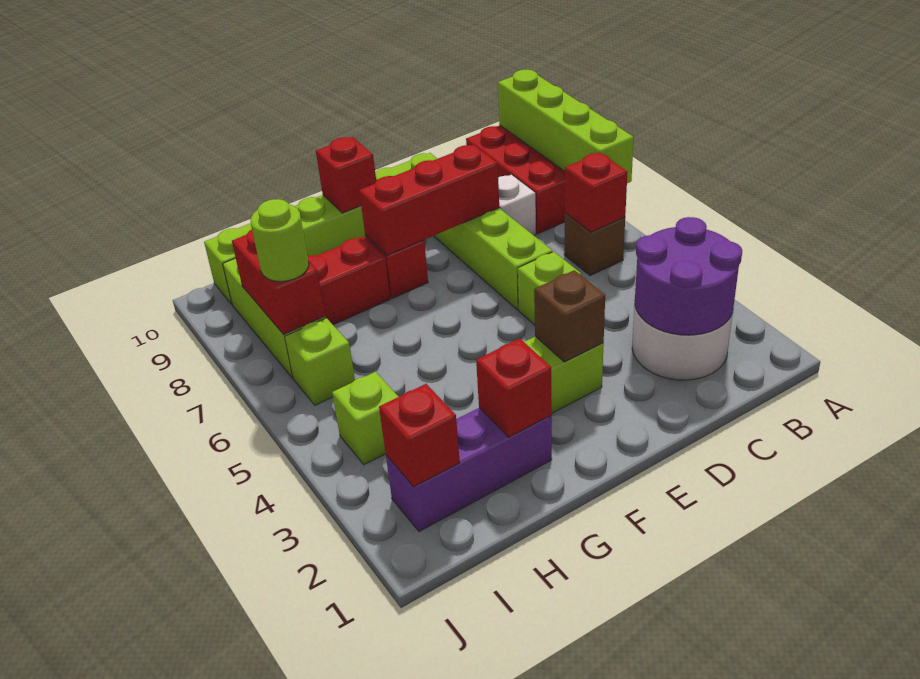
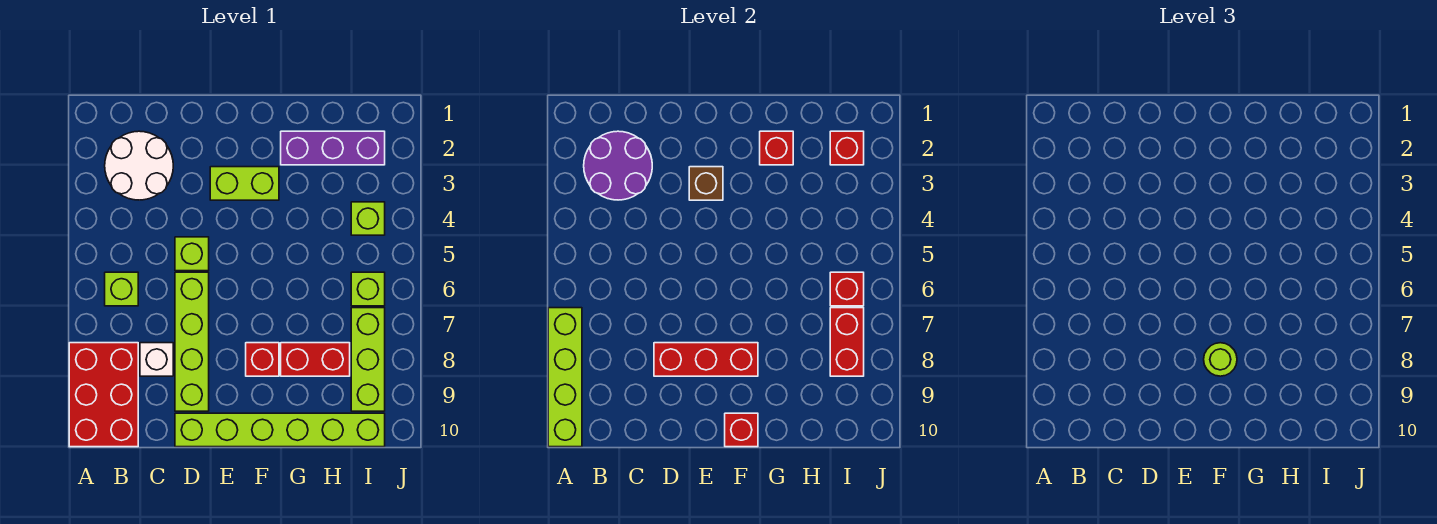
brown brick B6 level 1 -> lime brick B6 level 1
red brick B6 level 2 -> red brick I6 level 2
lime round brick I7 level 3 -> lime round brick F8 level 3

